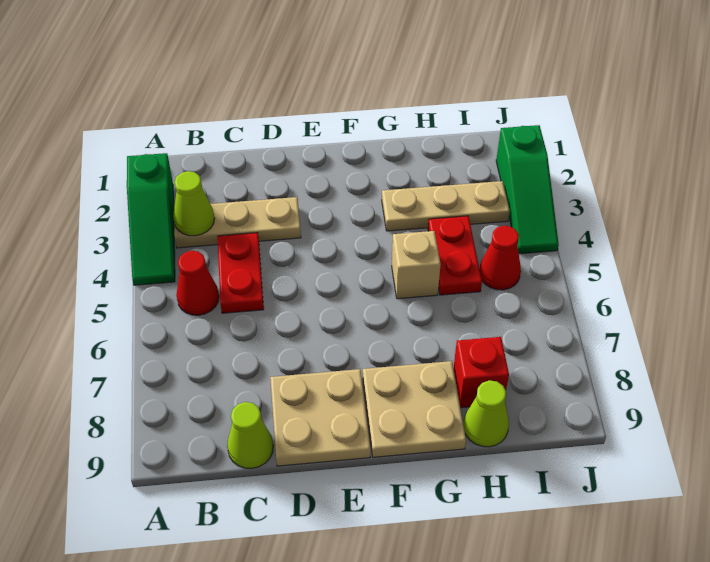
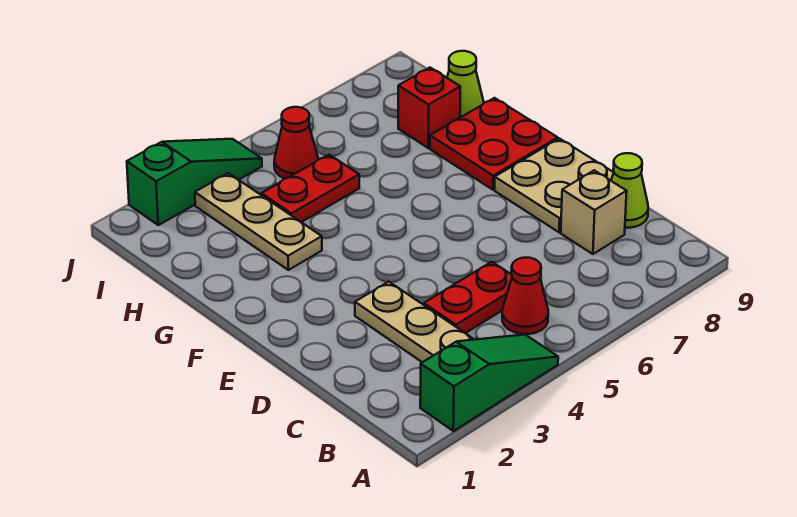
lime cone B3 level 2 -> none
tan plate F8:G9 level 1 -> red plate F8:G9 level 1
tan brick G5 level 1 -> tan brick C8 level 1

